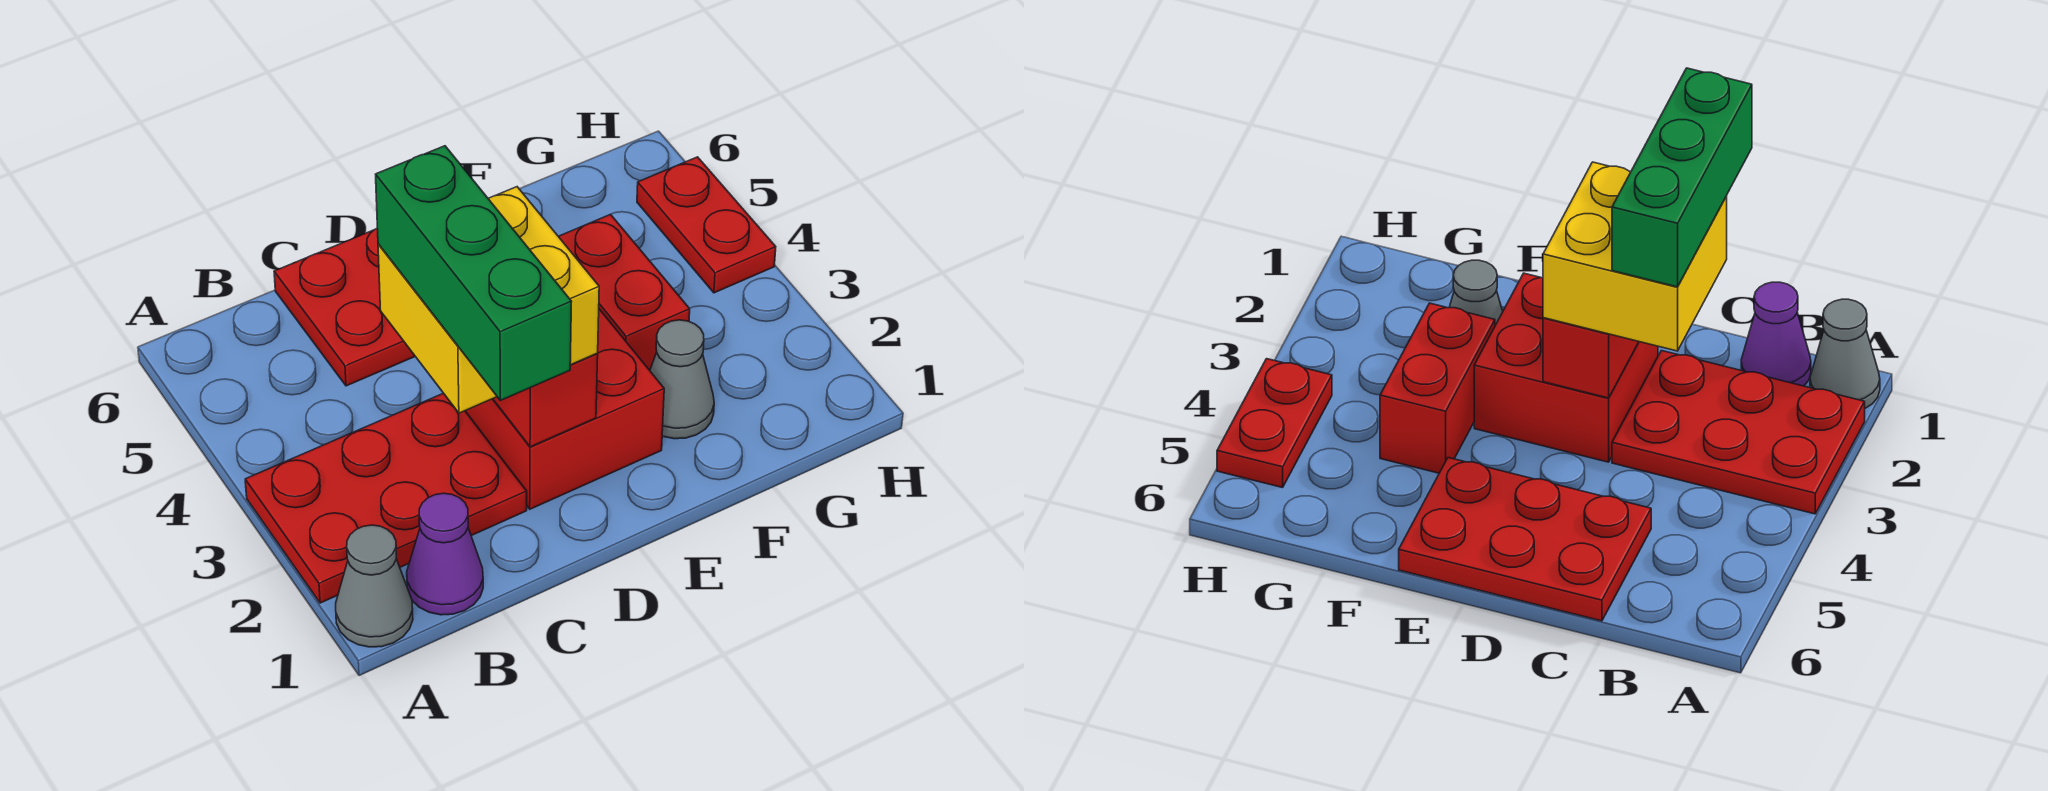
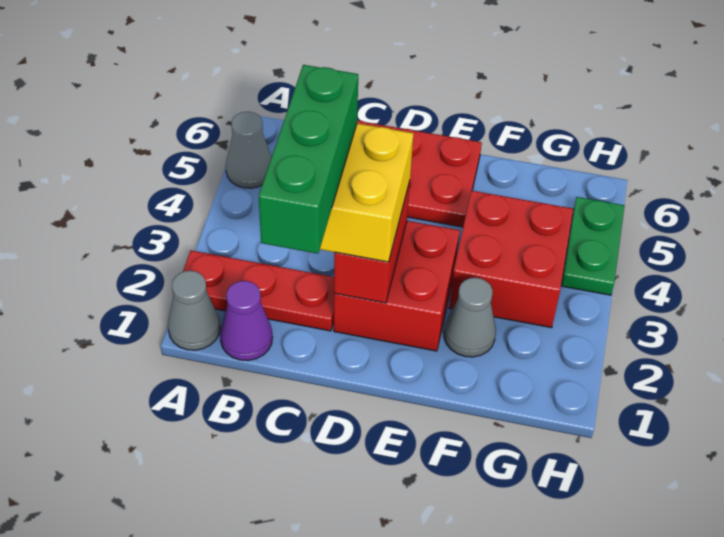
red plate A2:C3 level 1 -> red plate A2:C2 level 1
none -> grey cone A5 level 1
red brick F3:F4 level 1 -> red brick F3:G4 level 1
red plate H4:H5 level 1 -> green plate H4:H5 level 1

